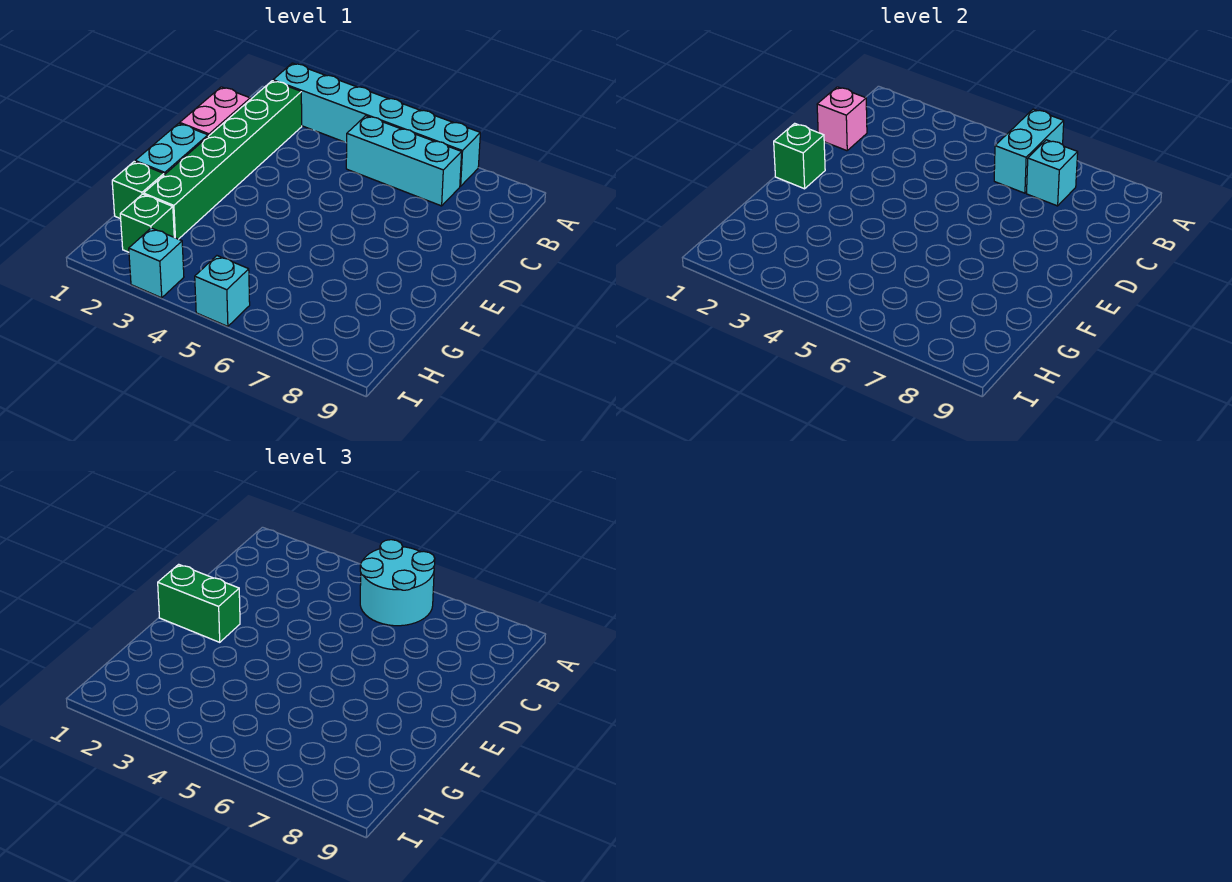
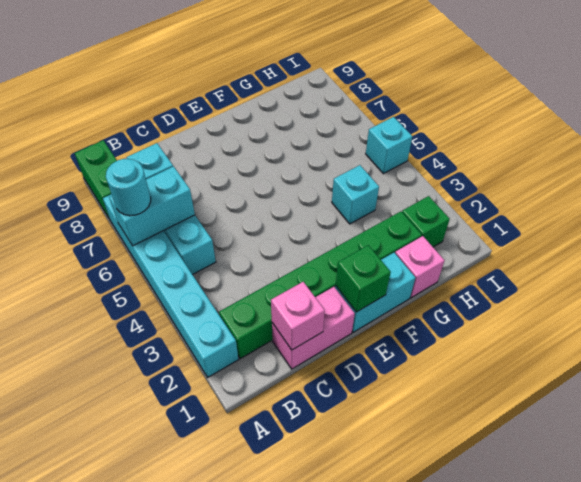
cyan round brick A5:B6 level 3 -> cyan round brick A6 level 3
green brick E1:E2 level 3 -> green brick A8:A9 level 1
green brick G1 level 1 -> pink brick G1 level 1
cyan brick I3 level 1 -> cyan brick G4 level 1

